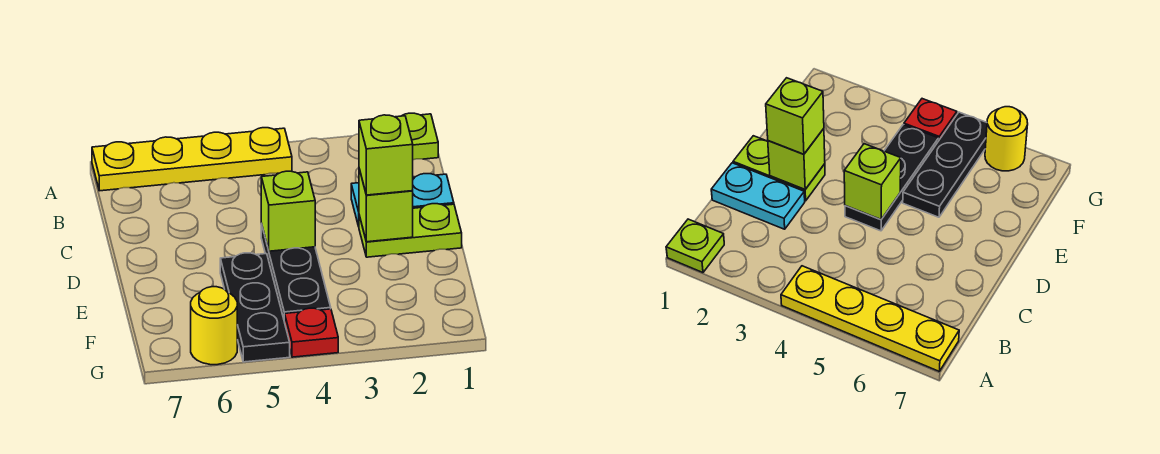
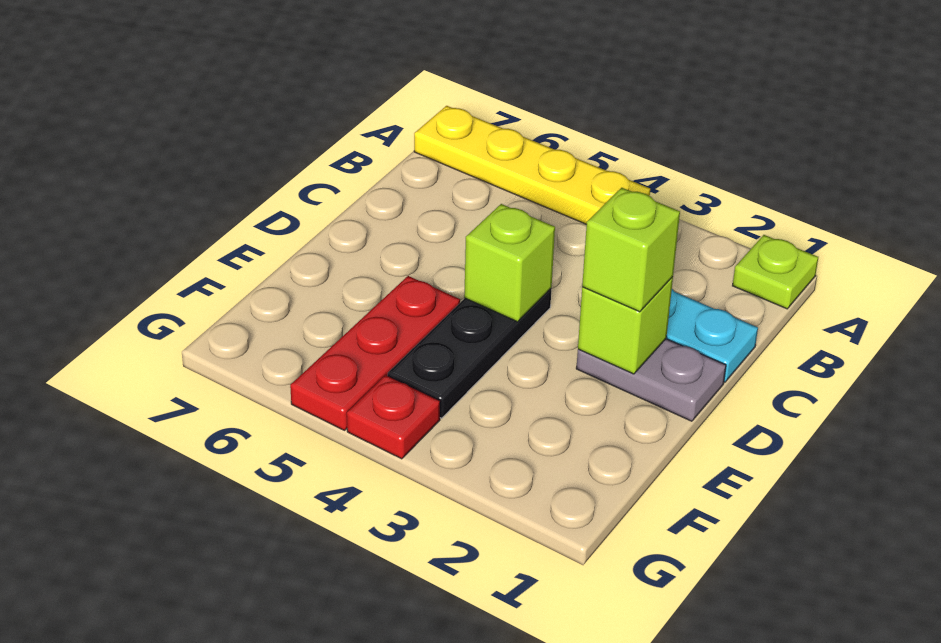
lime plate D1:D2 level 1 -> grey plate D1:D2 level 1
black plate E5:G5 level 1 -> red plate E5:G5 level 1
yellow round brick G6 level 1 -> none

